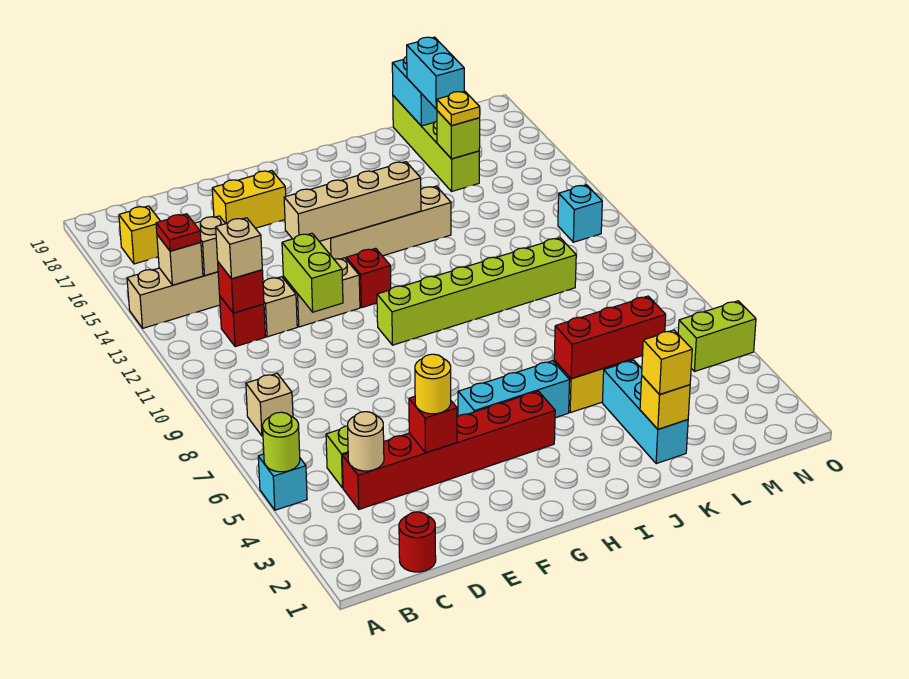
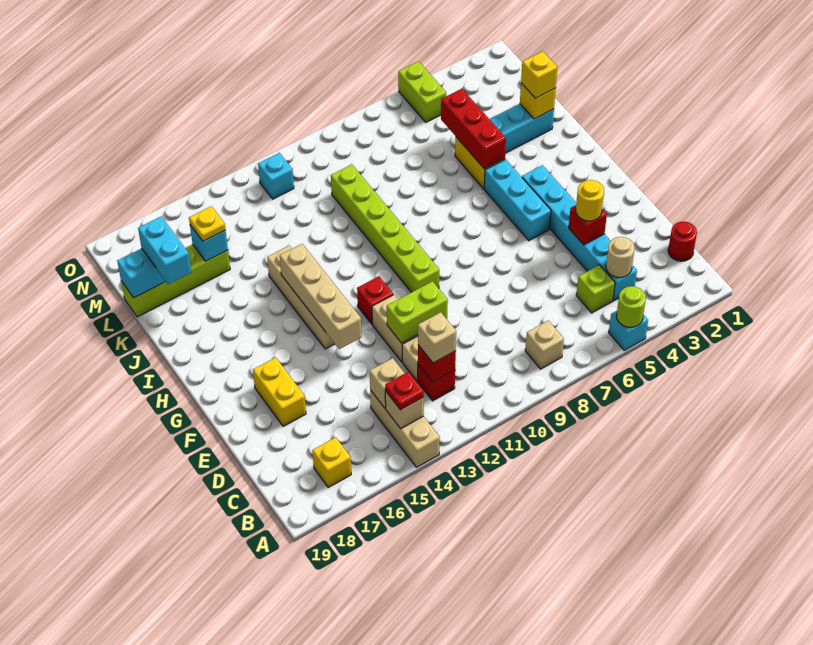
red brick C4:H4 level 1 -> cyan brick C4:H4 level 1
lime brick L16 level 2 -> cyan brick L16 level 2
cyan brick L17:L18 level 3 -> cyan brick K18:L18 level 3

